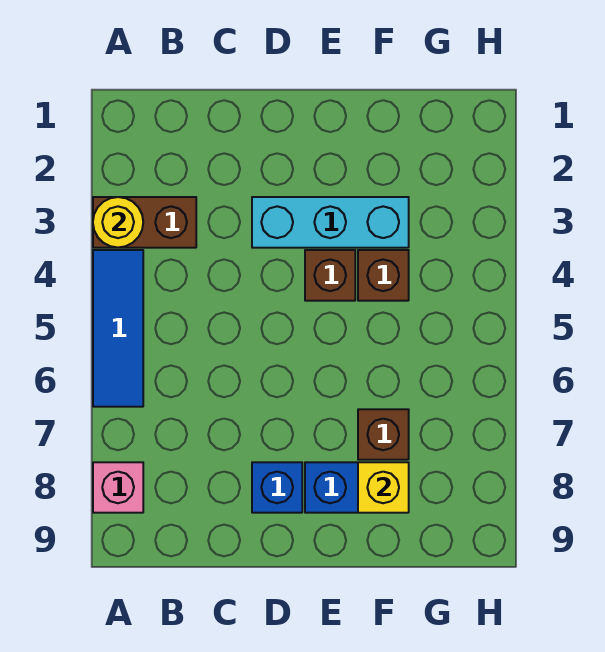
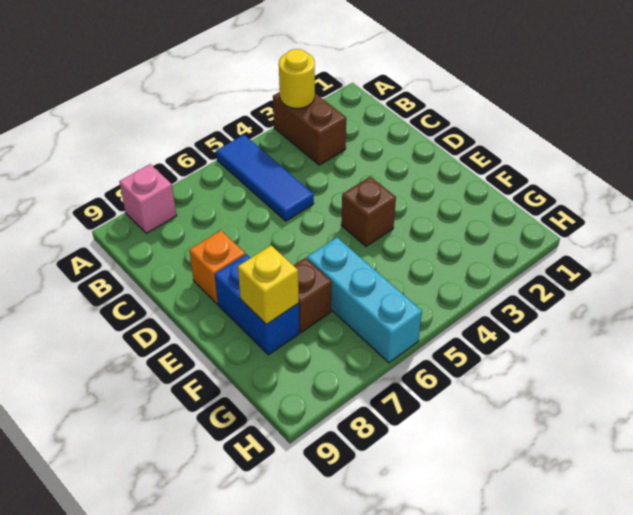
blue tile A4:A6 level 1 -> blue tile A5:C5 level 1
cyan brick D3:F3 level 1 -> cyan brick F6:H6 level 1
blue brick D8 level 1 -> orange brick D8 level 1
brown brick F4 level 1 -> none

